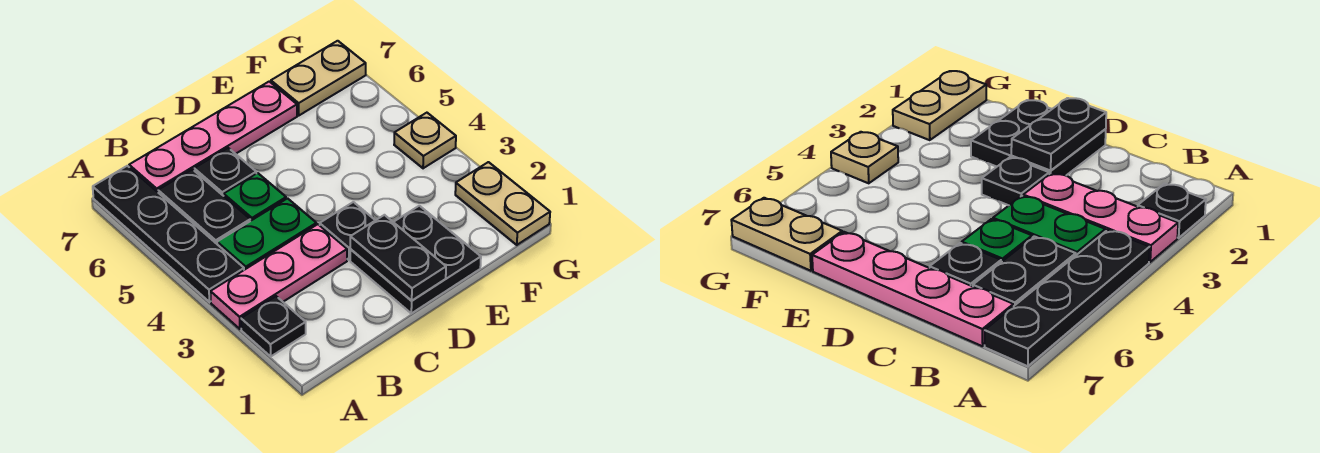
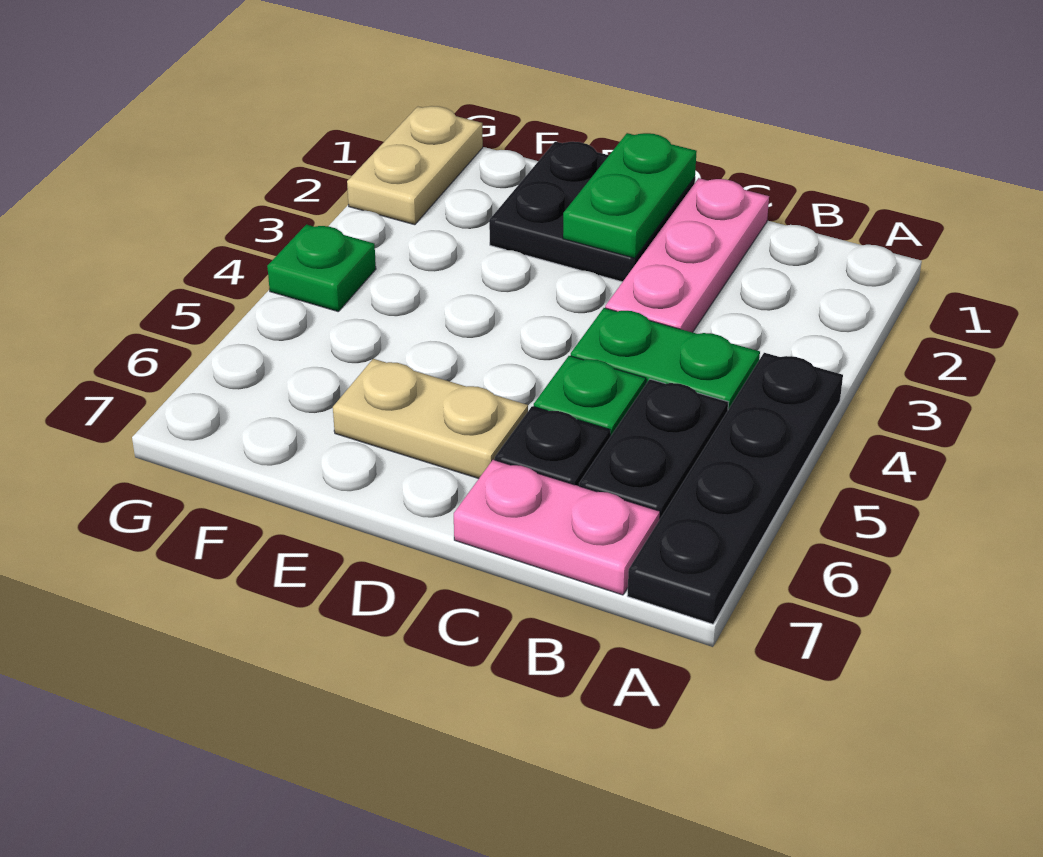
black plate A2 level 1 -> none
pink plate A3:C3 level 1 -> pink plate C1:C3 level 1
pink plate B7:E7 level 1 -> pink plate B7:C7 level 1
black plate D1:D2 level 2 -> green plate D1:D2 level 2
black plate D3 level 1 -> none
tan plate F7:G7 level 1 -> tan plate D6:E6 level 1
tan plate G4 level 1 -> green plate G4 level 1

